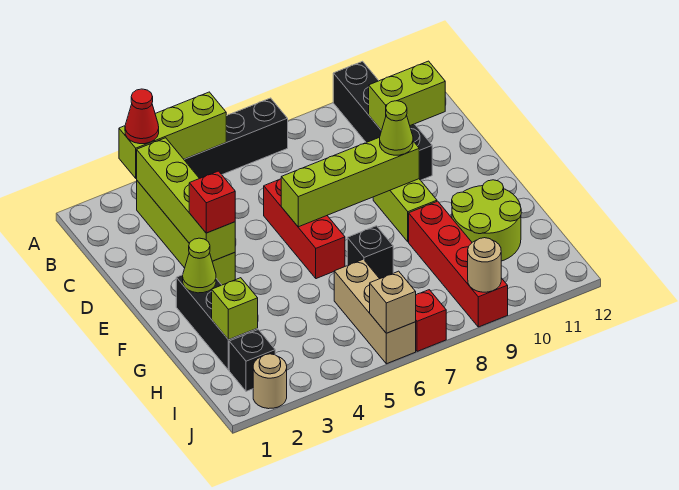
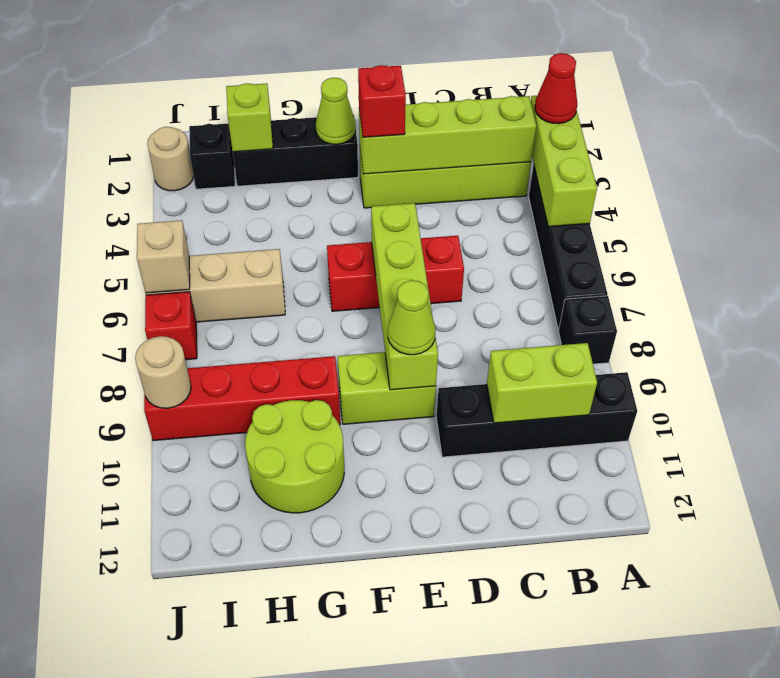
lime brick C10:C11 level 2 -> lime brick B10:C10 level 2
black brick G7 level 1 -> black brick A8 level 1

